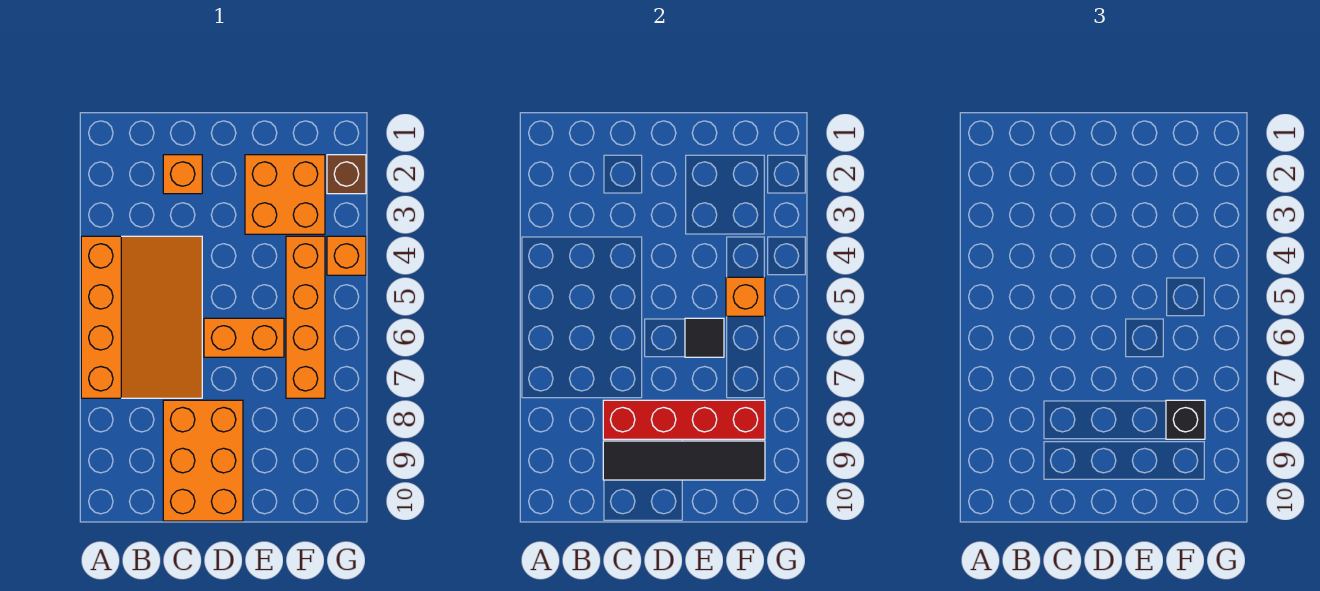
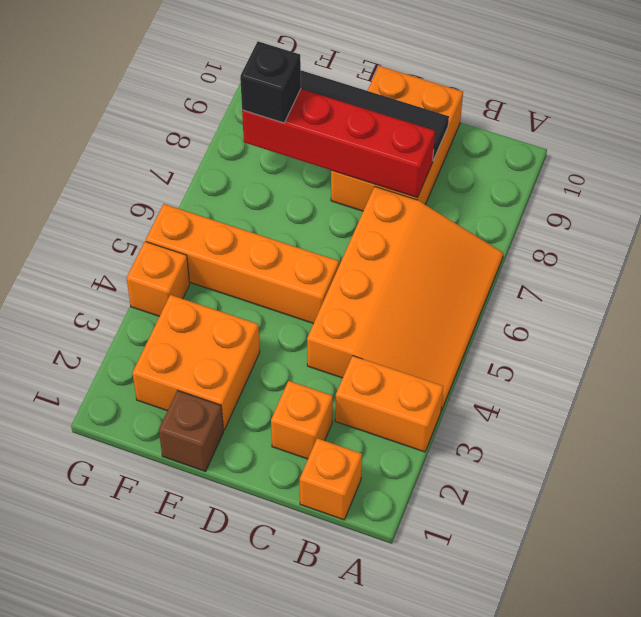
orange slope A4:C7 level 1 top A -> orange slope A4:C7 level 1 top C
orange brick D6:E6 level 1 -> orange brick A3:B3 level 1
black tile E6 level 2 -> none
orange brick F4:F7 level 1 -> orange brick D5:G5 level 1
orange brick F5 level 2 -> orange brick B1 level 1
brown brick G2 level 1 -> brown brick E1 level 1

